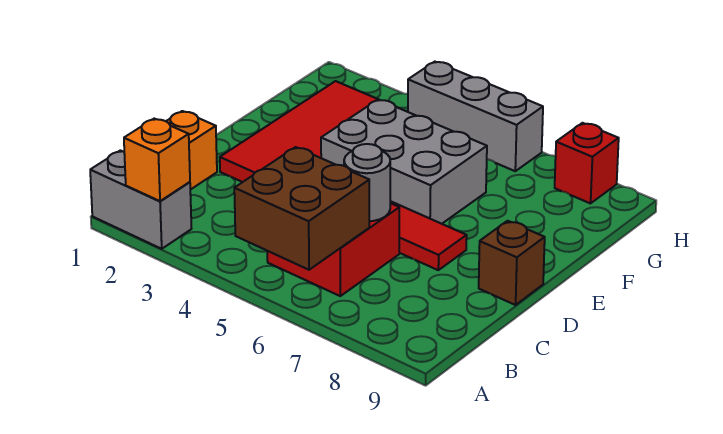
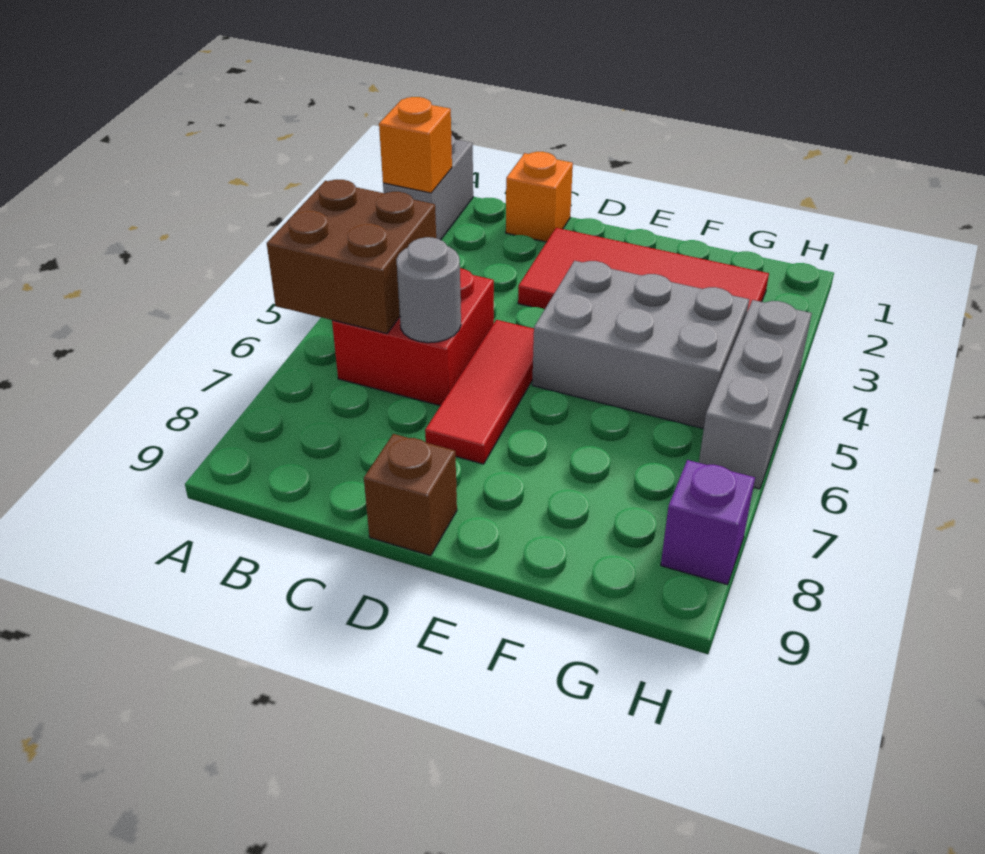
grey brick E4:F6 level 1 -> grey brick E4:G5 level 1
red brick H8 level 1 -> purple brick H8 level 1

